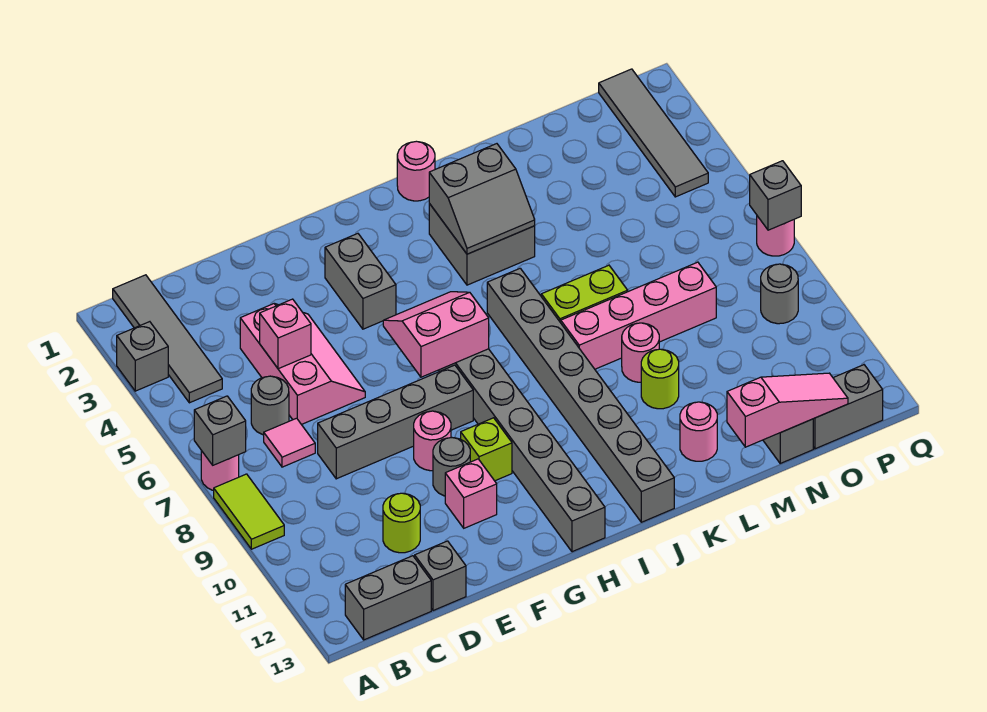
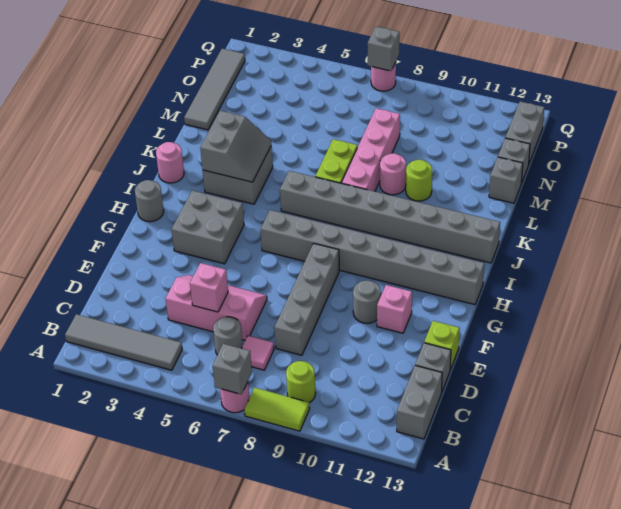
grey brick A3 level 1 -> grey brick M13 level 1
lime round brick D11 level 1 -> lime round brick B9 level 1
pink round brick F9 level 1 -> none
grey brick G3:G4 level 1 -> grey brick G3:H4 level 1
pink slope G6:H7 level 2 top 7 -> none
lime brick G10 level 1 -> lime brick E13 level 1
pink round brick L12 level 1 -> none
pink slope M13:O13 level 2 top M -> none
grey tile P1:P4 level 1 -> grey tile M1:P1 level 1
grey round brick P9 level 1 -> grey round brick H1 level 1

